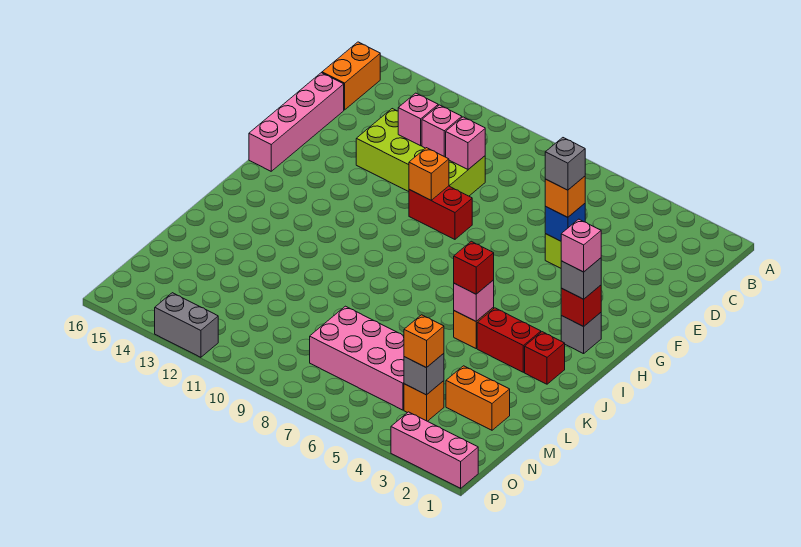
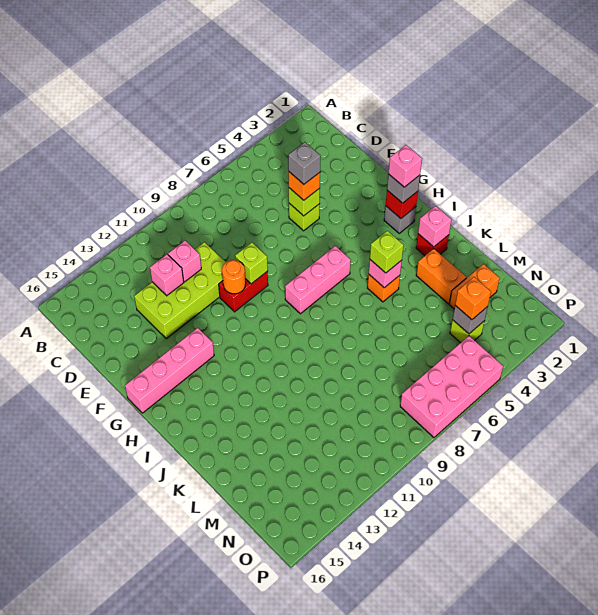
orange brick B16:C16 level 1 -> orange brick K3:L3 level 1
pink brick D10 level 2 -> pink brick J2 level 2
pink brick D16:G16 level 1 -> pink brick G13:G16 level 1
blue brick E5 level 2 -> lime brick E5 level 2
none -> lime brick F9 level 2
orange brick F10 level 2 -> orange round brick F10 level 2
red brick J3:J4 level 1 -> none
red brick J5 level 3 -> lime brick J5 level 3
pink brick M5:N8 level 1 -> pink brick O5:P8 level 1
orange brick N4 level 1 -> lime brick N4 level 1
pink brick P1:P3 level 1 -> pink brick H6:H8 level 1
grey brick P12:P13 level 1 -> none

